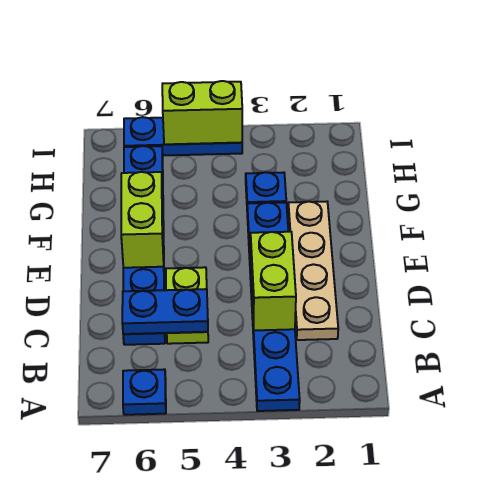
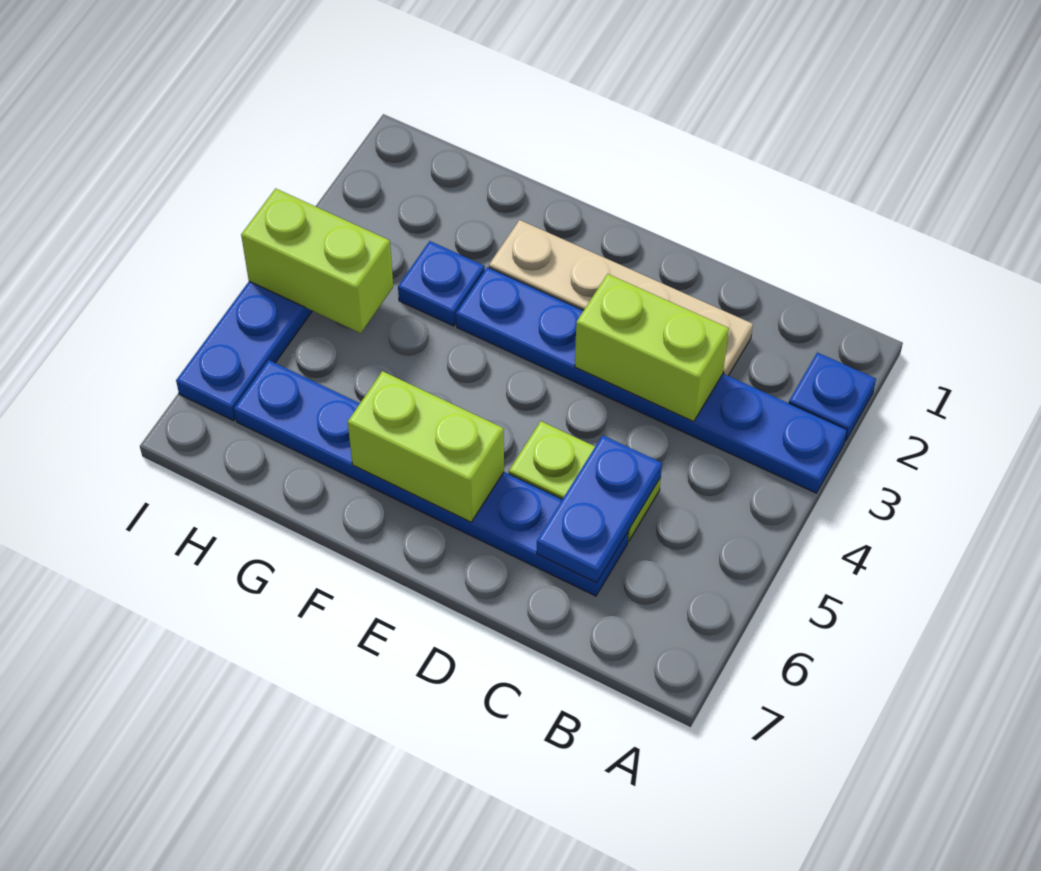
blue plate A6 level 1 -> blue plate A2 level 1
lime brick I4:I5 level 2 -> lime brick H4:I4 level 2

